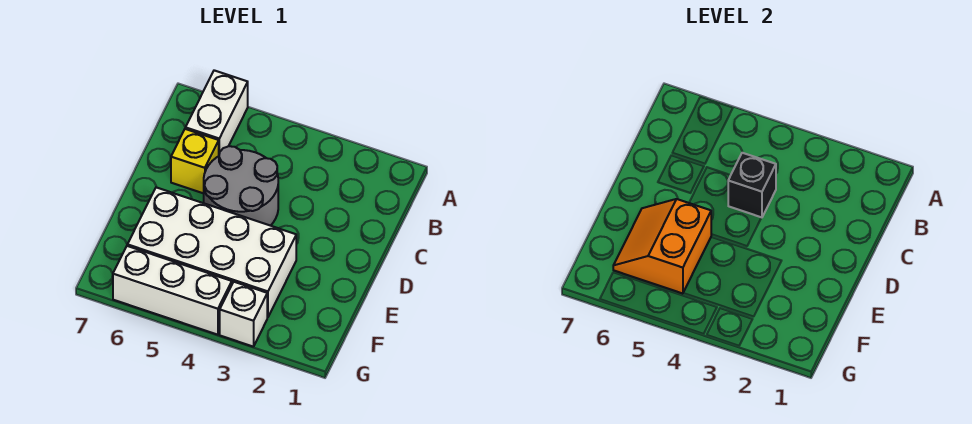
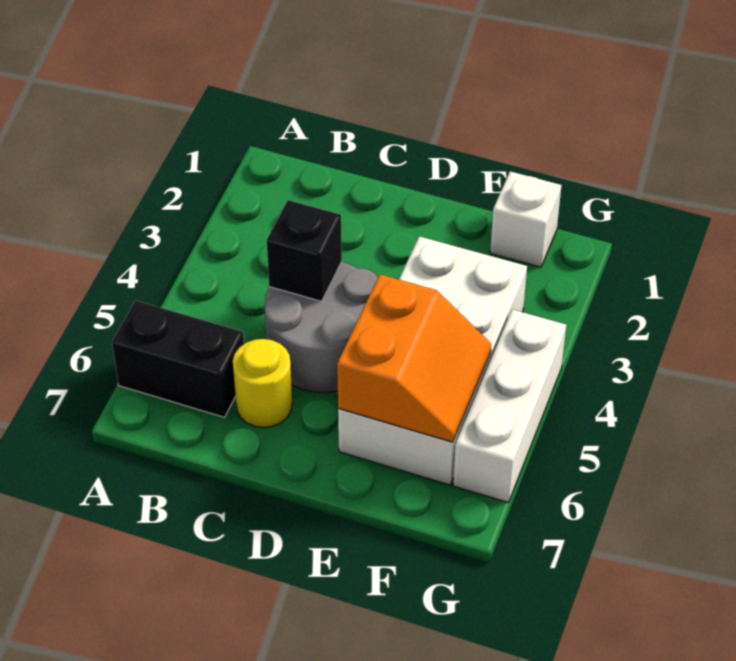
white brick A6:B6 level 1 -> black brick A6:B6 level 1
yellow brick C6 level 1 -> yellow round brick C6 level 1
orange slope E5:F6 level 2 top 5 -> orange slope E5:F6 level 2 top E
white brick G3 level 1 -> white brick F1 level 1

